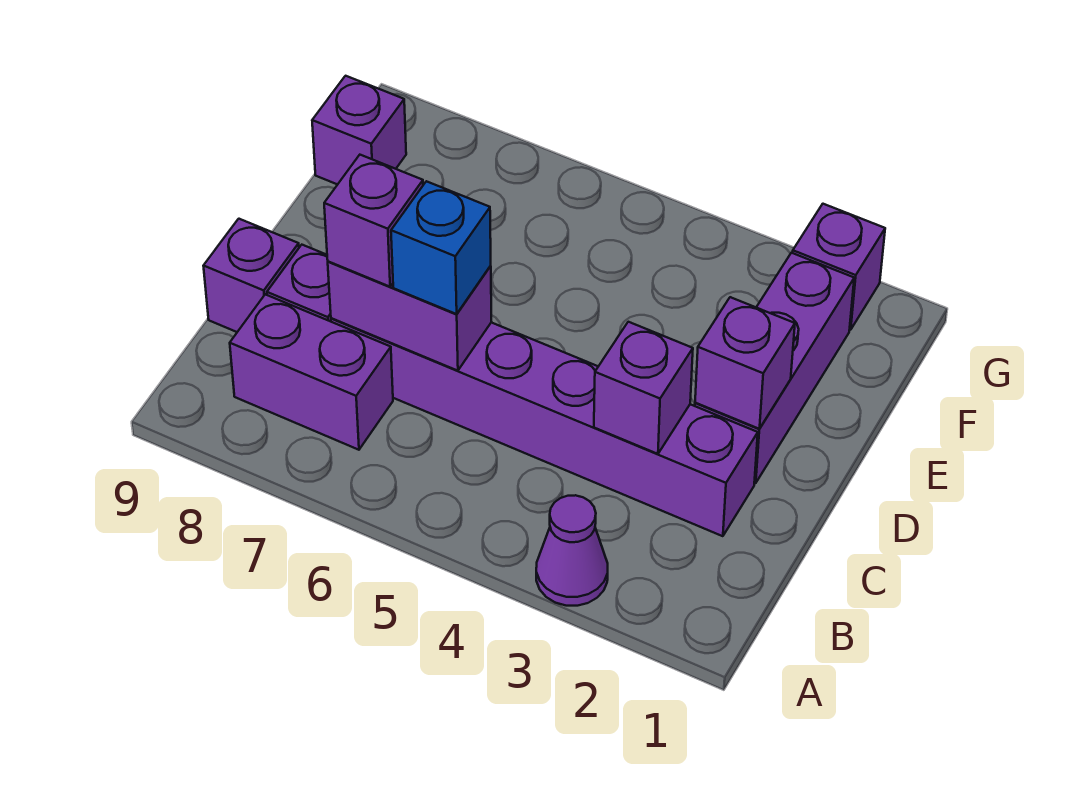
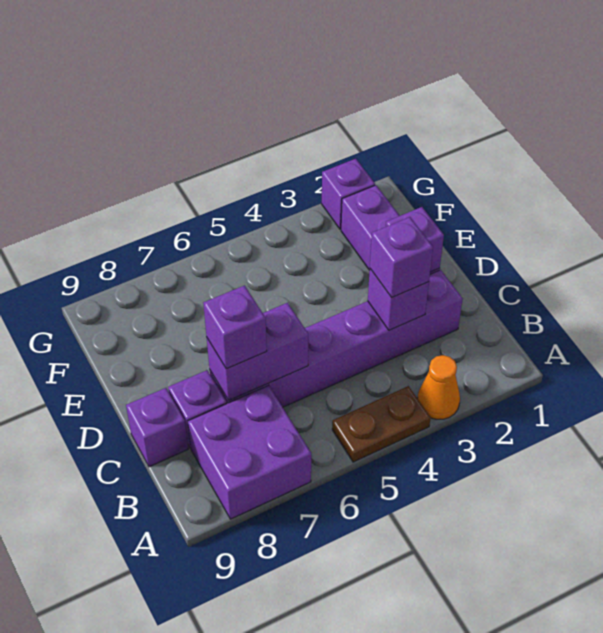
purple cone A3 level 1 -> orange cone A3 level 1
none -> brown plate A4:A5 level 1
purple brick B7:B8 level 1 -> purple brick A7:B8 level 1
blue brick C6 level 3 -> none
purple brick F9 level 1 -> purple brick C3 level 3

